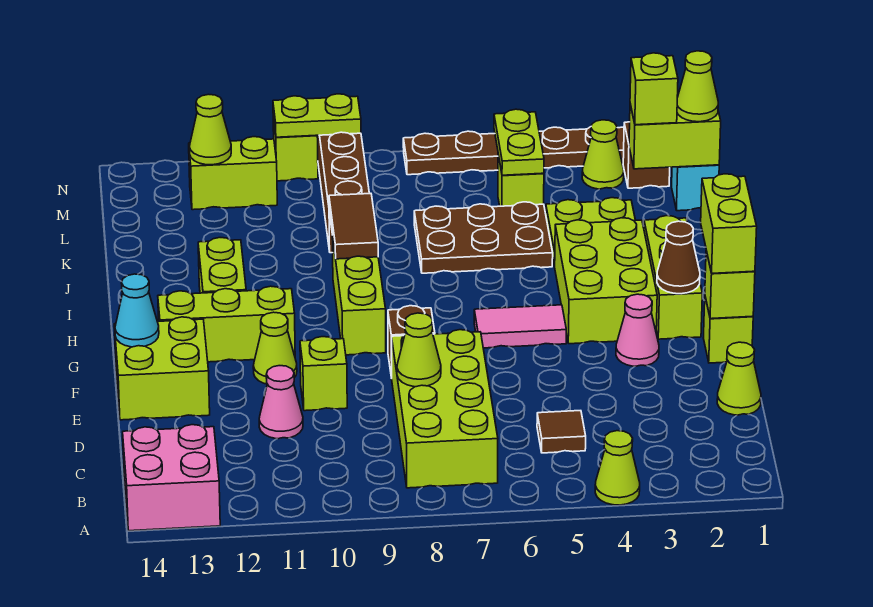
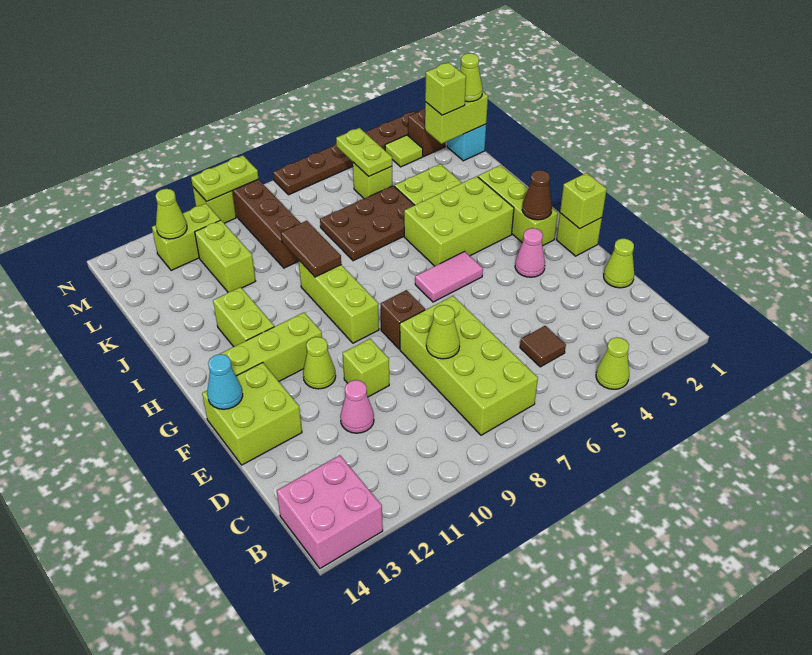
lime brick F1:G1 level 3 -> lime brick K11:L11 level 1
lime brick G3:I4 level 1 -> lime brick H3:I5 level 1
lime cone M3 level 1 -> lime tile M3 level 1

